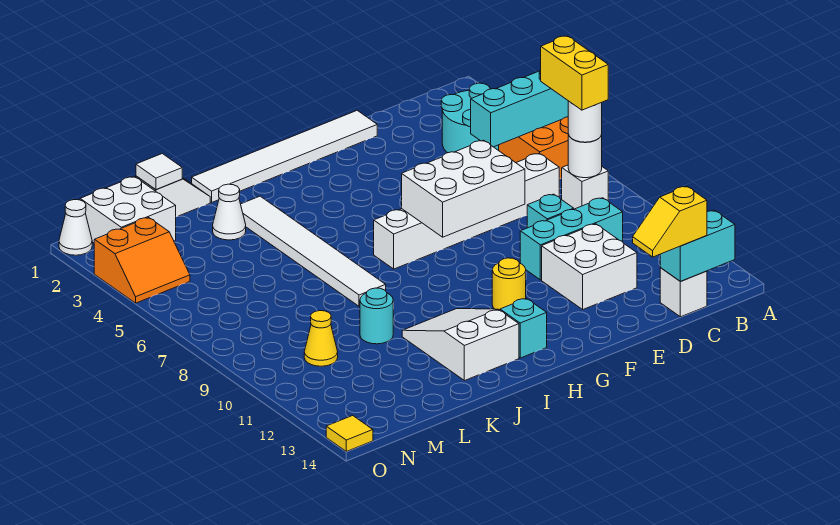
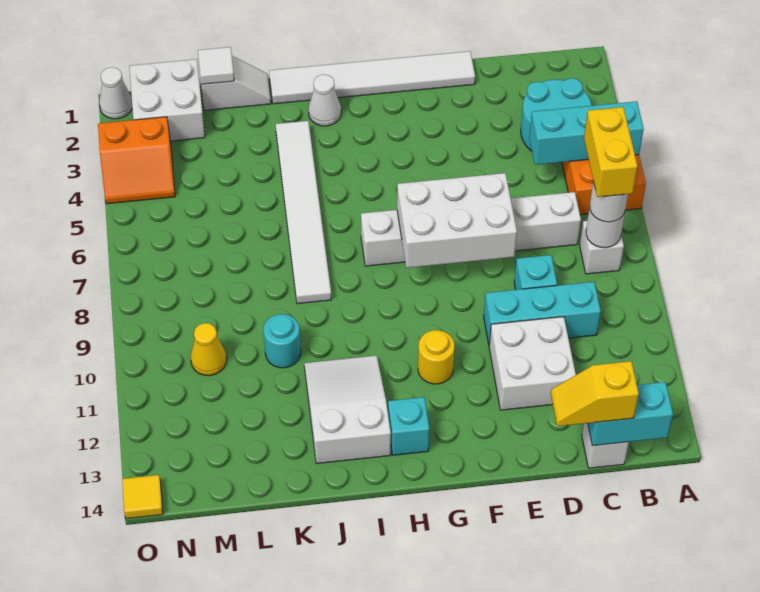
white cone K3 level 1 -> white cone I2 level 1

